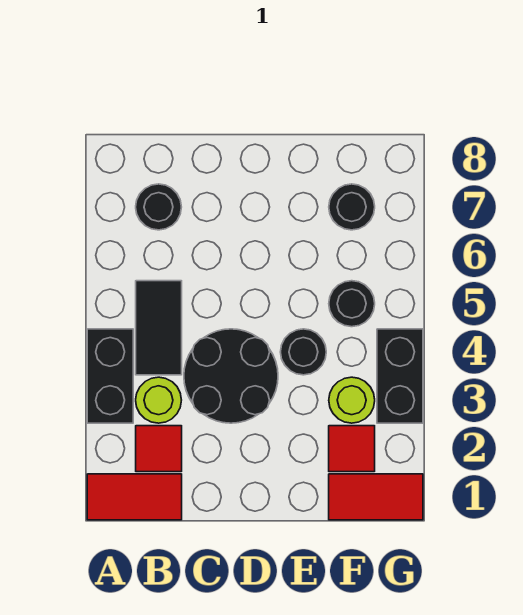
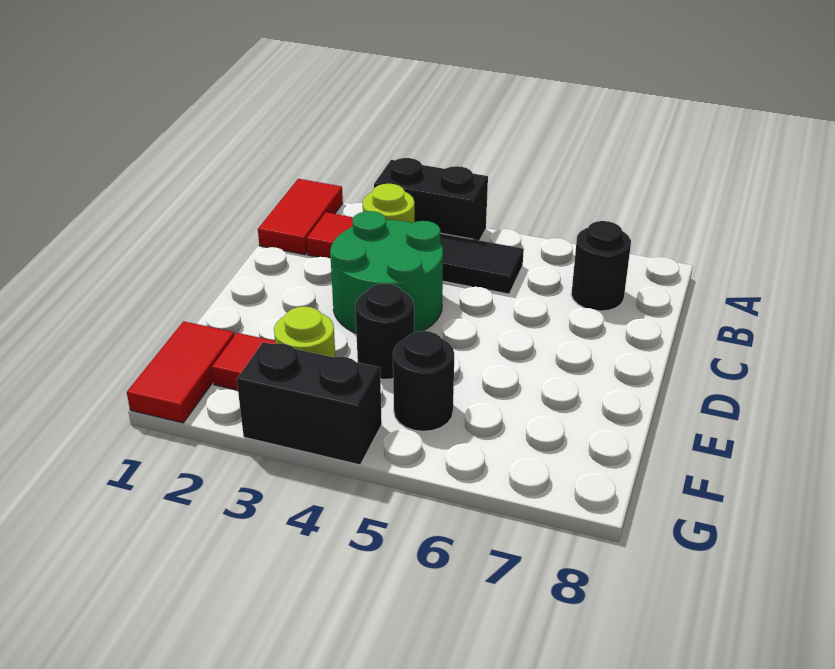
black round brick C3:D4 level 1 -> green round brick C3:D4 level 1
black round brick F7 level 1 -> none

